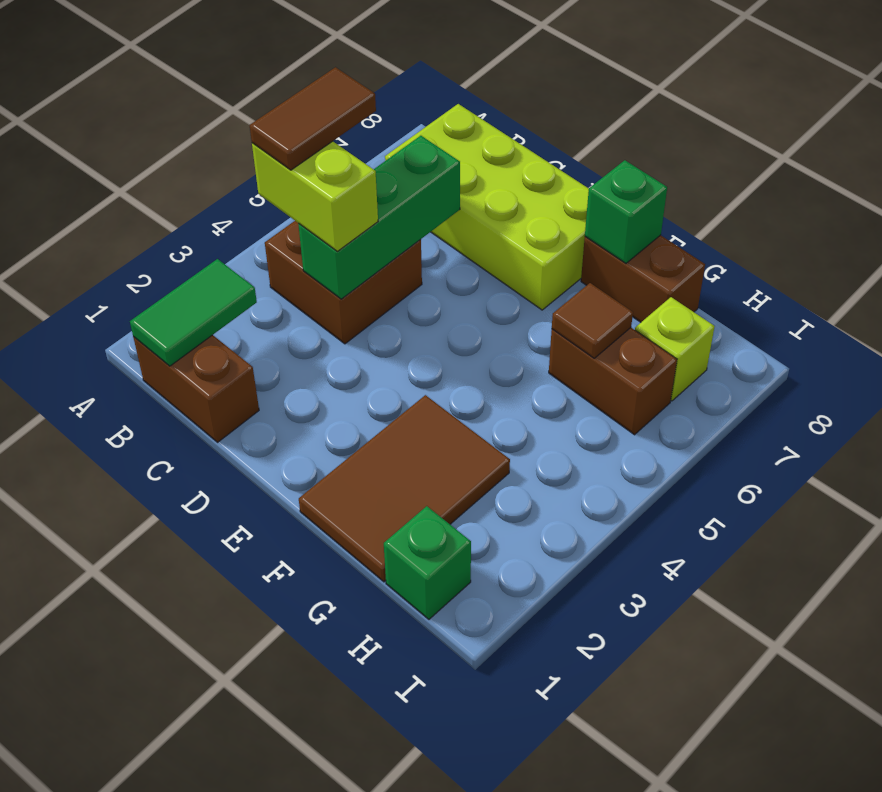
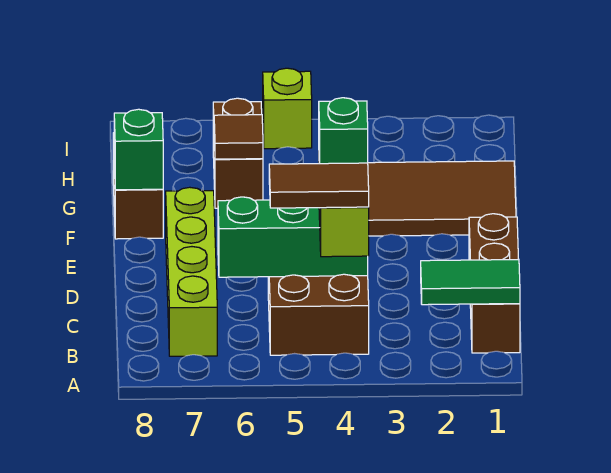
brown brick B1:C1 level 1 -> brown brick B1:D1 level 1
lime brick B7:E8 level 1 -> lime brick B7:E7 level 1
green brick H1 level 1 -> green brick C4 level 4
lime brick H7 level 1 -> lime brick I5 level 1

